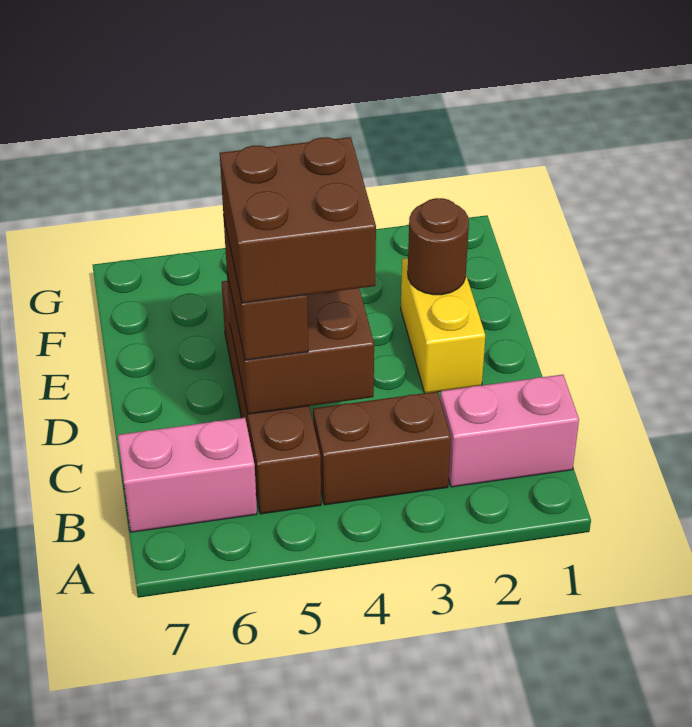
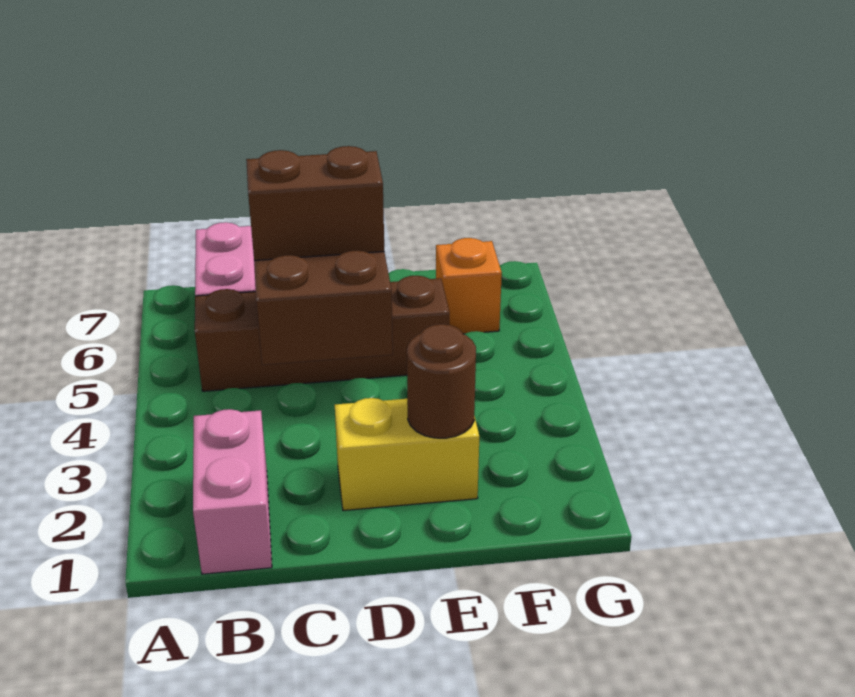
brown brick B3:B4 level 1 -> none
brown brick C4:D5 level 4 -> none
none -> orange brick F6 level 1

